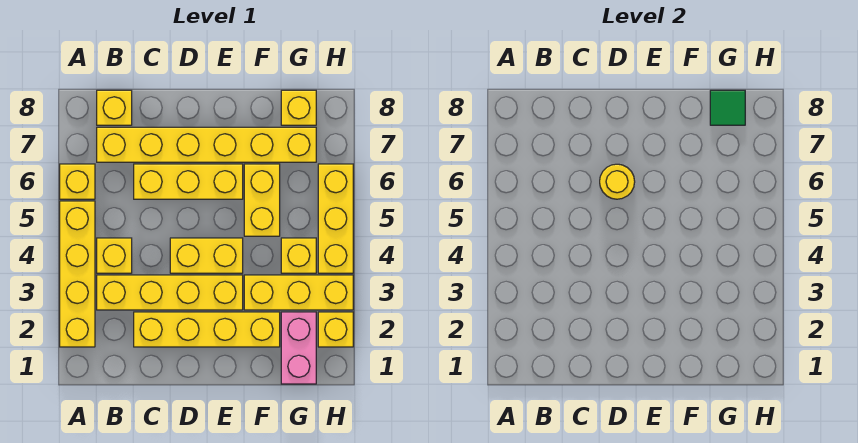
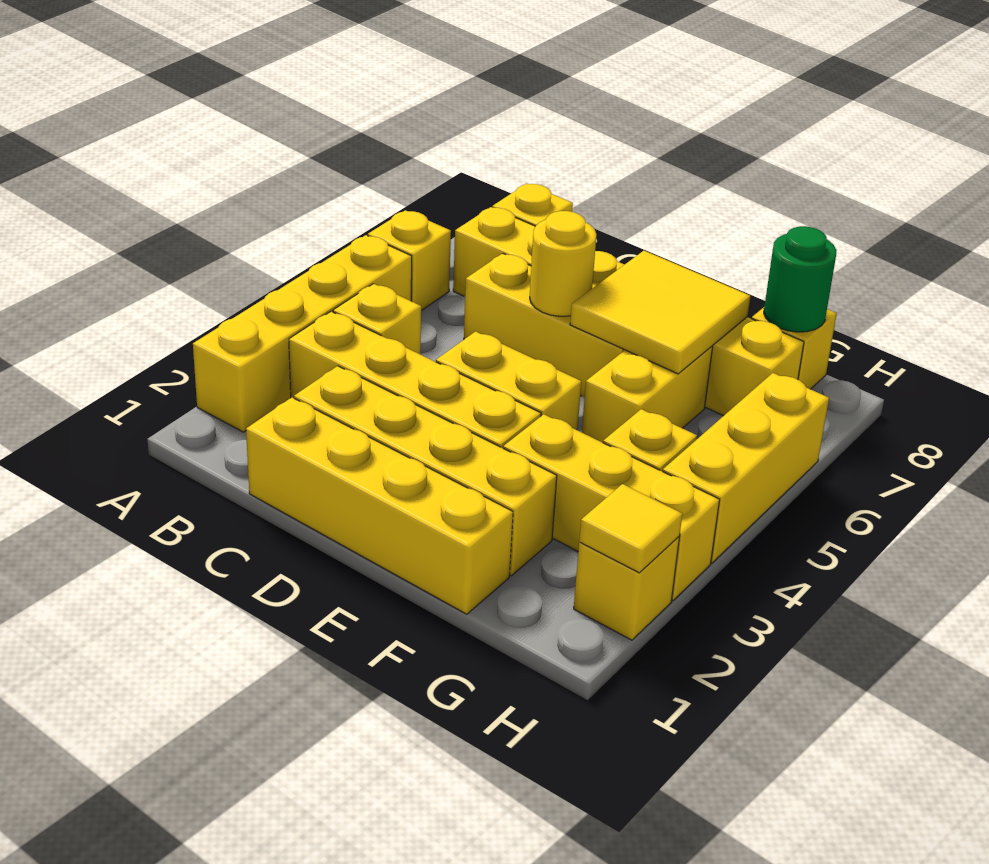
none -> yellow brick C1:F1 level 1
none -> yellow tile E6:F7 level 2
pink brick G1:G2 level 1 -> none
green tile G8 level 2 -> green round brick G8 level 2
none -> yellow tile H2 level 2

